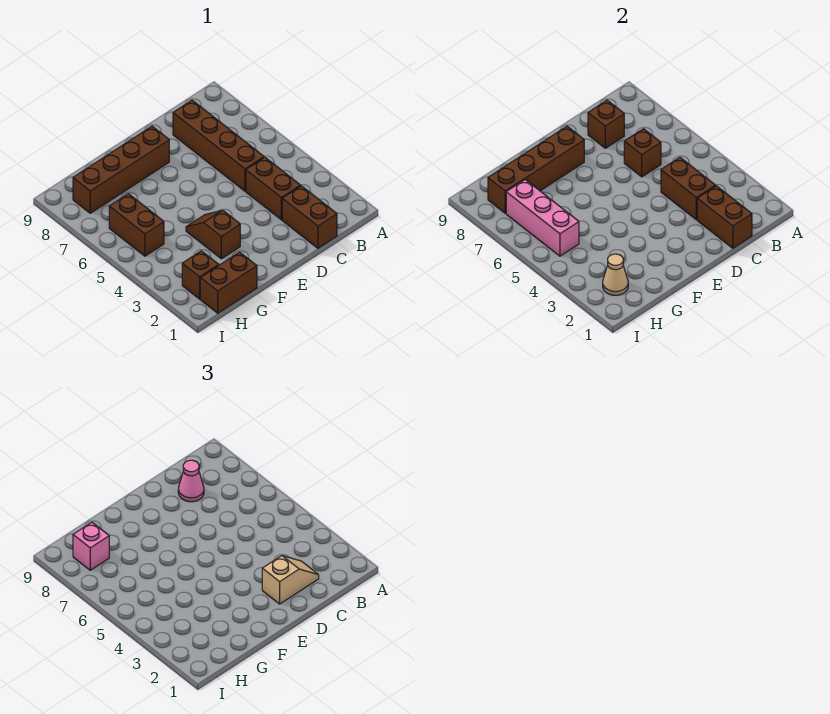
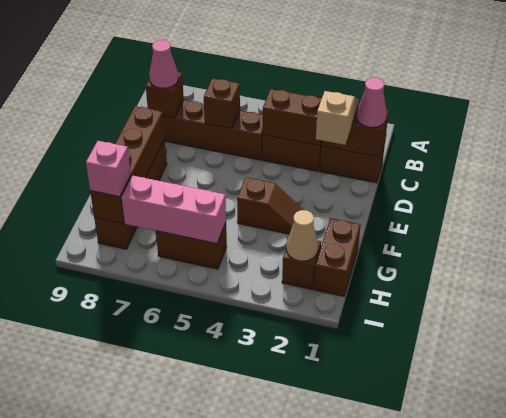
none -> pink cone C1 level 3
brown slope F3:F4 level 1 top 3 -> brown slope F3:F4 level 1 top 4

